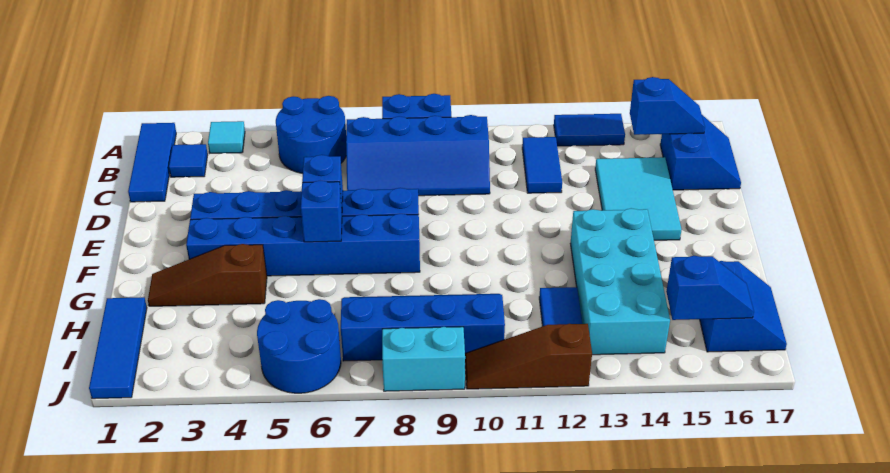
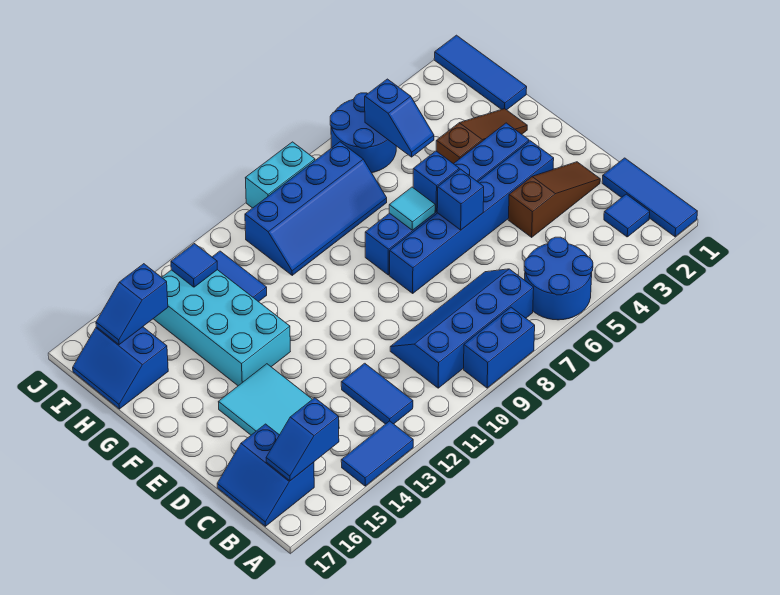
cyan tile A3 level 1 -> cyan tile F7 level 2
none -> blue slope H5:I5 level 2 top I
none -> blue tile I13 level 2
brown slope J10:J12 level 1 top 12 -> brown slope D2:D4 level 1 top 4

